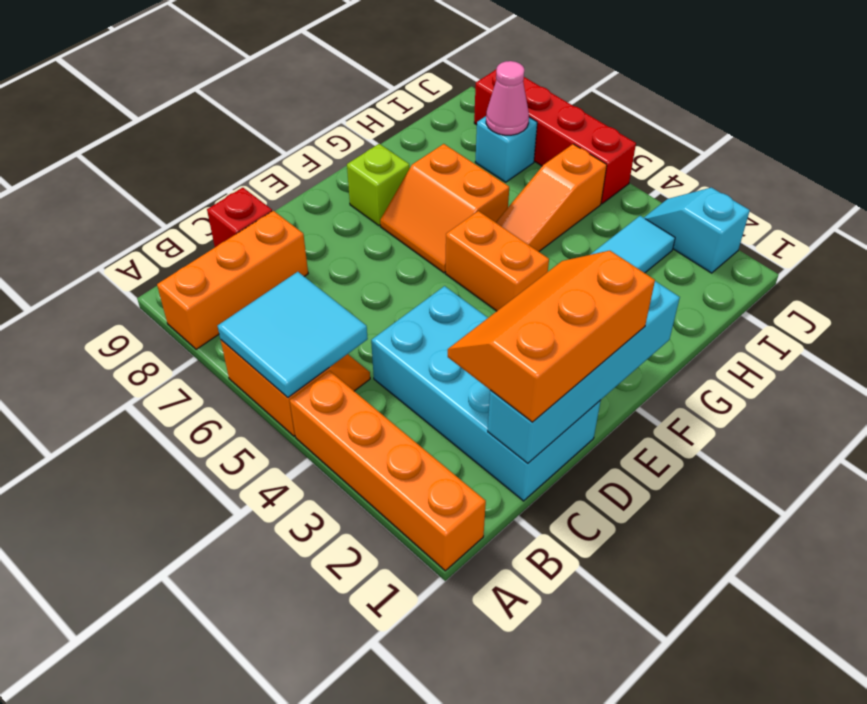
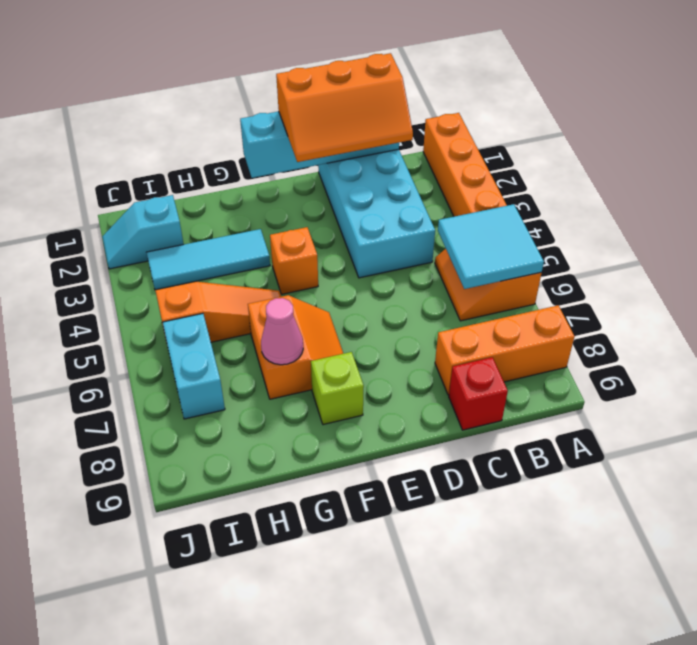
orange brick F4:F5 level 1 -> orange brick F4 level 1
cyan brick I7 level 1 -> cyan brick I6:I7 level 1
pink cone I7 level 2 -> pink cone G7 level 2
cyan slope J2:J3 level 1 top 2 -> cyan slope I2:J2 level 1 top I
red brick J5:J8 level 1 -> none

